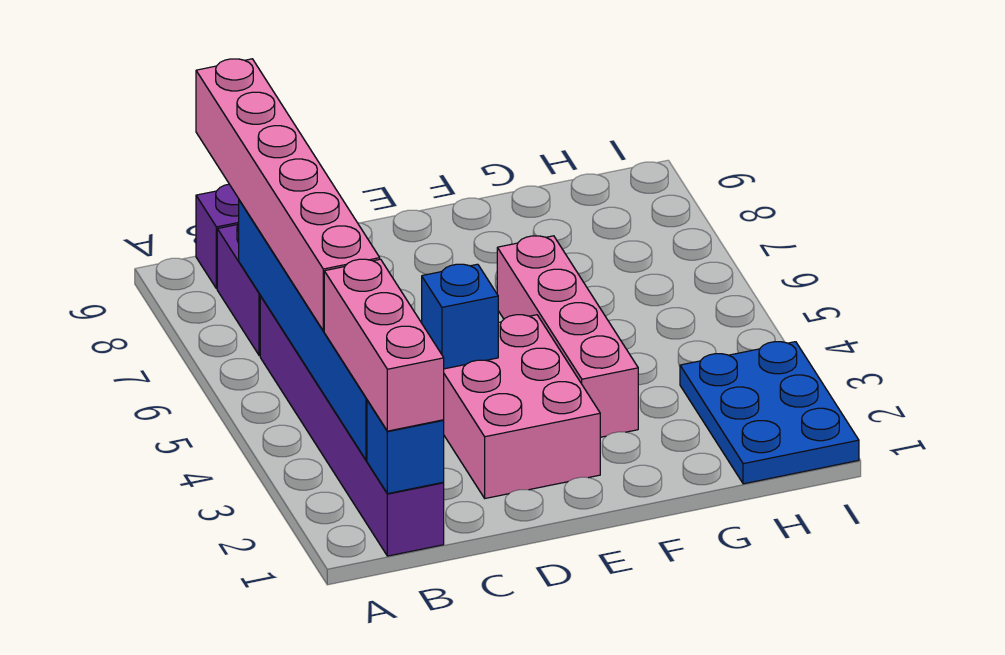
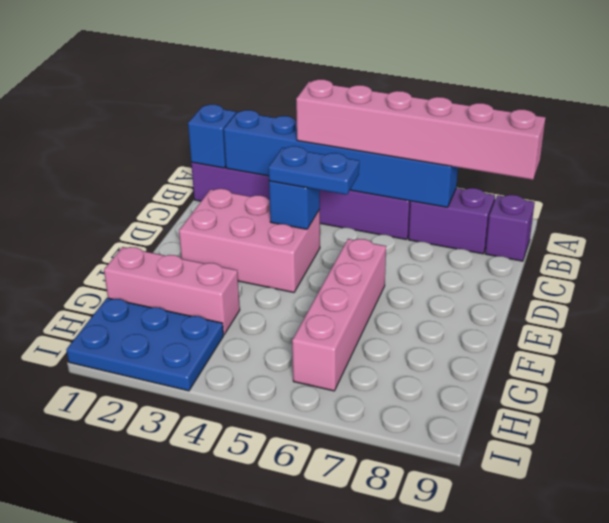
pink brick B1:B3 level 3 -> pink brick G1:G3 level 1
none -> blue plate D4:D5 level 3
pink brick F3:F6 level 1 -> pink brick E6:H6 level 1

